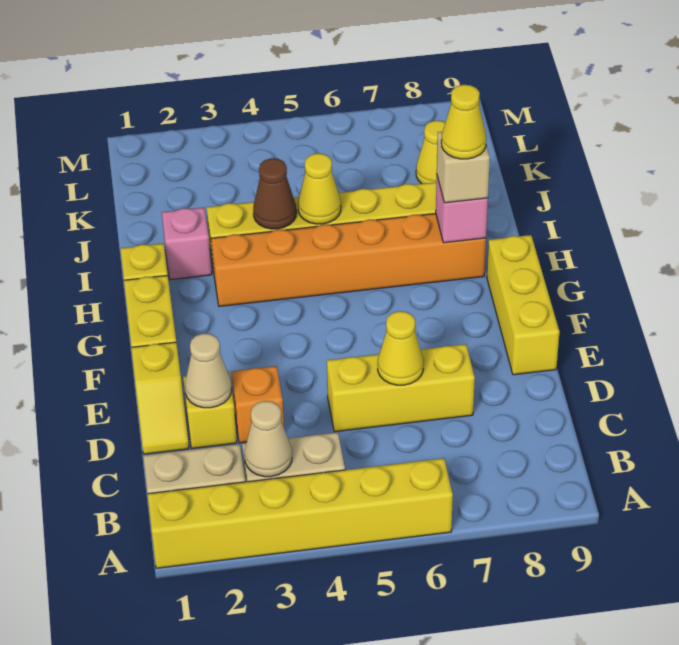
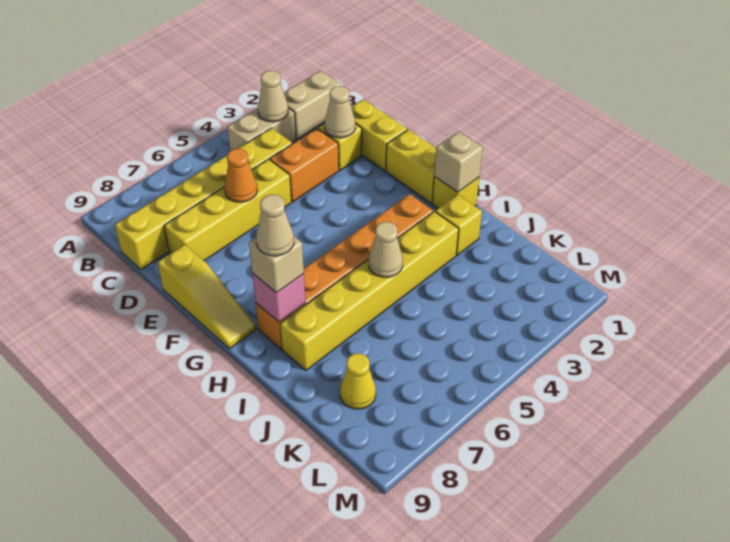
yellow brick A1:A6 level 1 -> yellow brick C4:C9 level 1
yellow slope D1:E1 level 1 top E -> yellow brick D1:E1 level 1
orange brick D3 level 1 -> orange brick D3:D4 level 1
yellow brick D5:D7 level 1 -> yellow brick D5:D8 level 1
yellow cone D6 level 2 -> orange cone D6 level 2
yellow brick E9:G9 level 1 -> yellow slope E9:G9 level 1 top E
none -> tan brick H1 level 2
yellow cone H8 level 4 -> tan cone H8 level 4
pink brick I2 level 1 -> yellow brick I2 level 1
brown cone I4 level 2 -> none
yellow cone I5 level 2 -> tan cone I5 level 2

